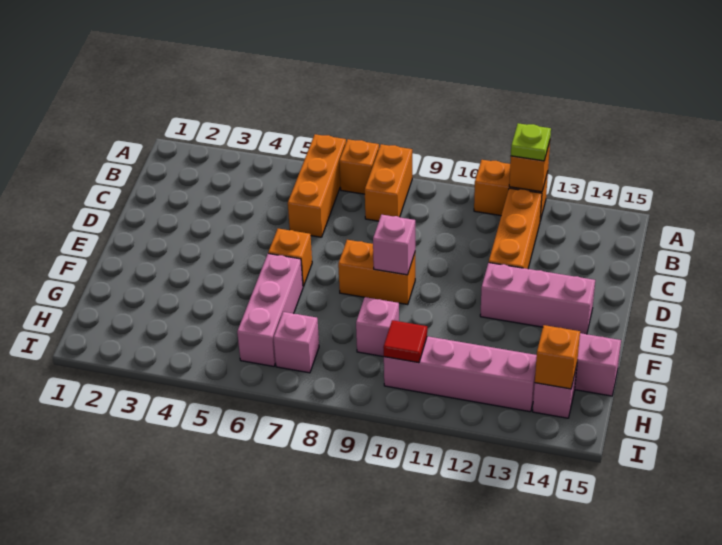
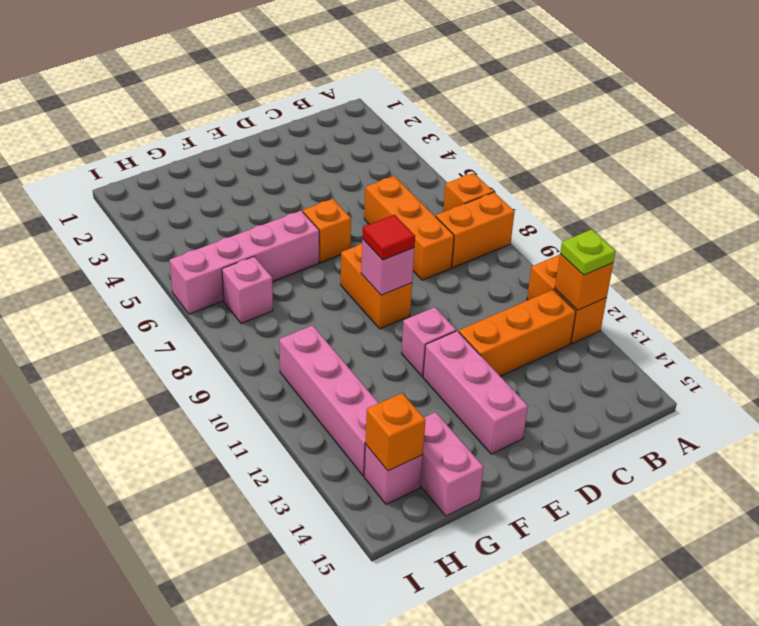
orange brick A6:C6 level 1 -> orange brick C6:C8 level 1
pink brick F6:H6 level 1 -> pink brick F6:I6 level 1
pink brick G9 level 1 -> pink brick E11 level 1
red tile H10 level 2 -> red tile E9 level 3

